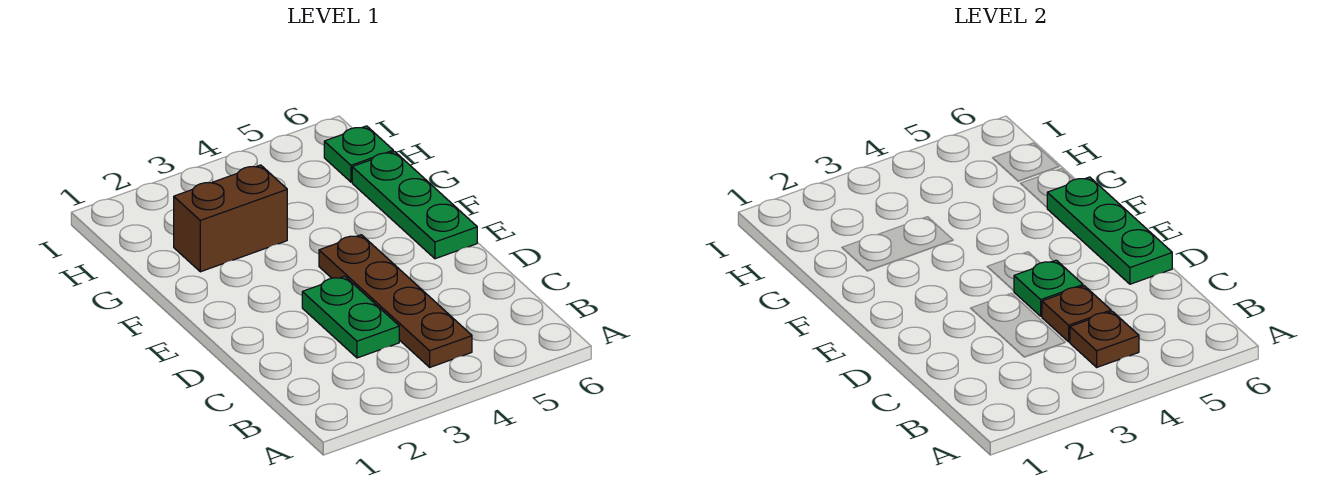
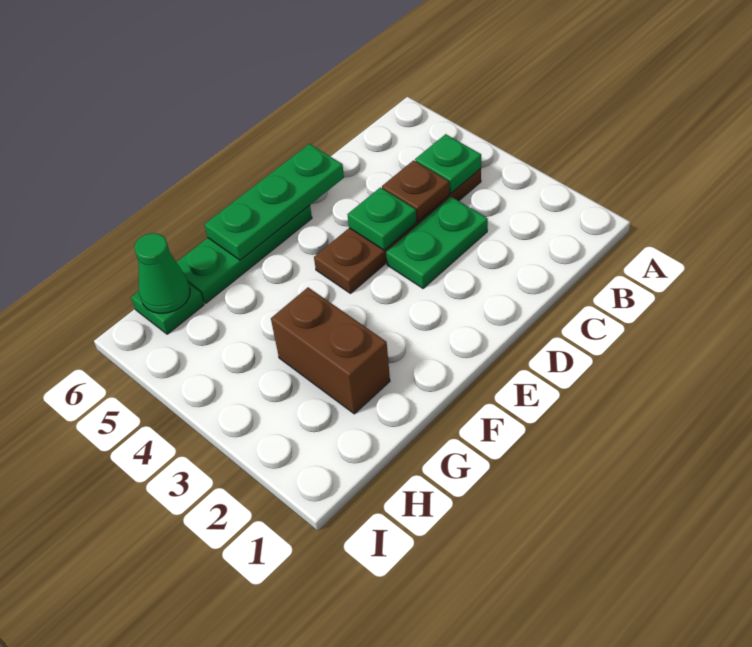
brown plate B4 level 2 -> green plate B4 level 2
none -> green cone H6 level 2

